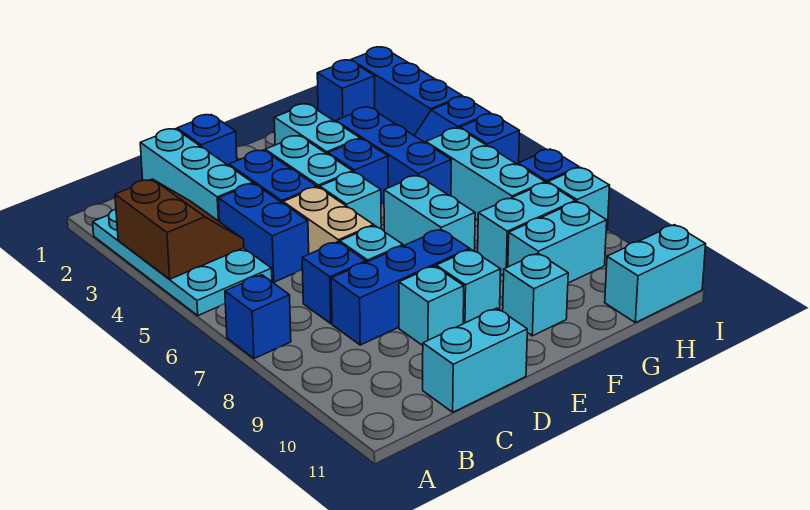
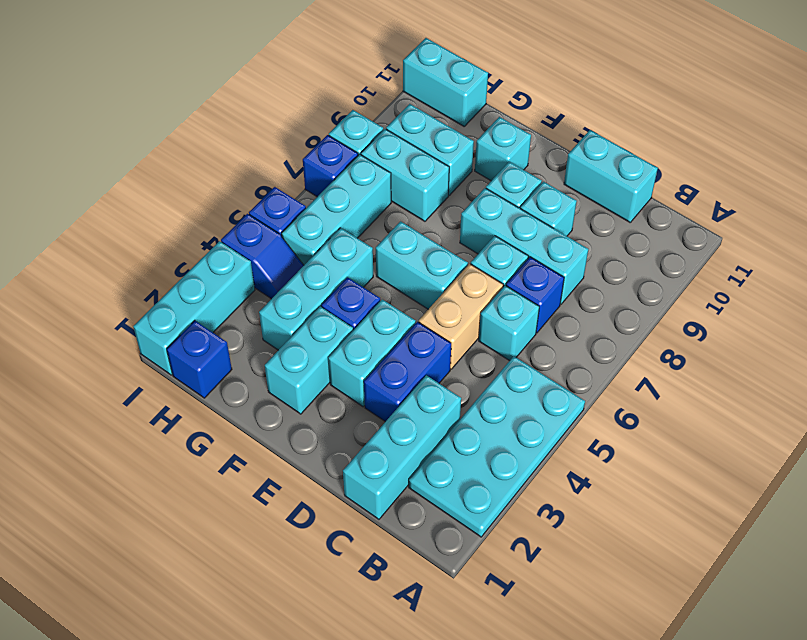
brown slope A3:B4 level 2 top A -> none
blue brick A7 level 1 -> none
blue brick C4:C5 level 1 -> none
blue brick C8:E8 level 1 -> cyan brick C8:E8 level 1
blue brick D1 level 1 -> none
cyan brick E5 level 1 -> cyan brick C6 level 1
cyan brick F6:F7 level 1 -> cyan brick E6:F6 level 1
blue brick G3:G5 level 1 -> cyan brick G3:G5 level 1
blue brick I1:I3 level 1 -> cyan brick I1:I3 level 1

